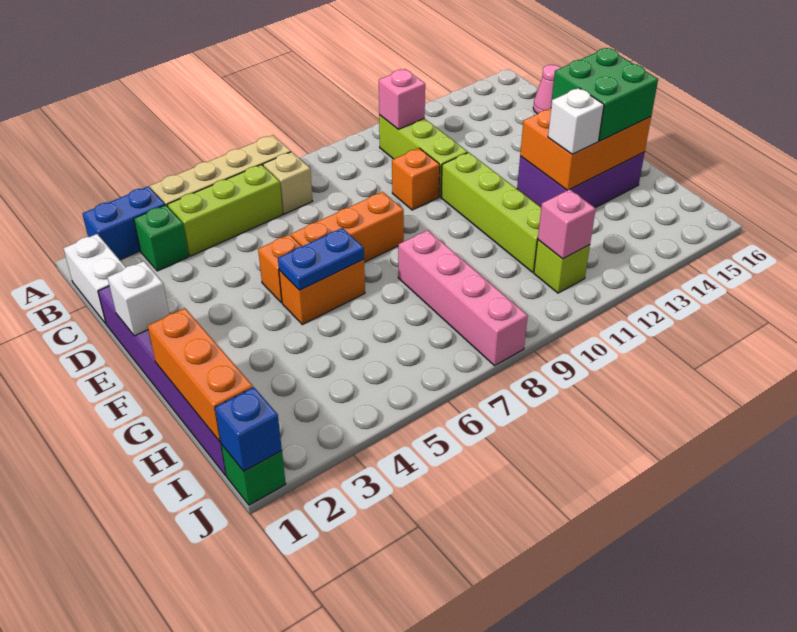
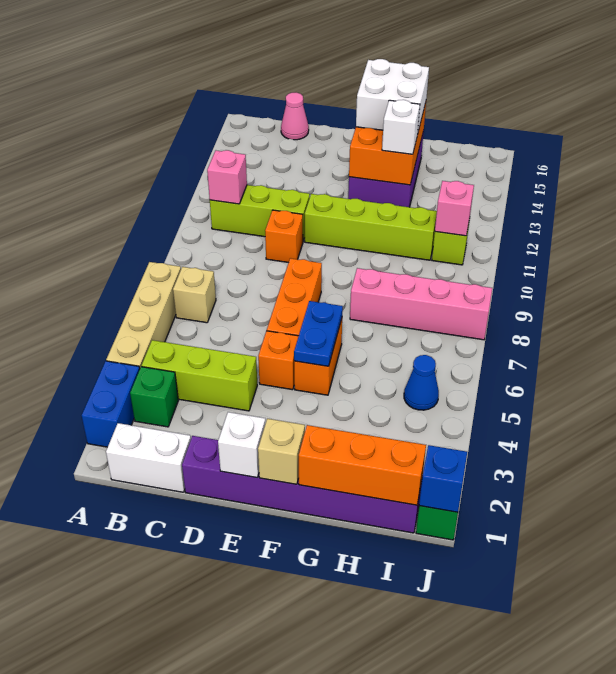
lime brick B4:B6 level 1 -> lime brick B4:D4 level 1
none -> tan brick F1 level 2
green brick F14:G15 level 3 -> white brick F14:G15 level 3
none -> blue cone I5 level 1

